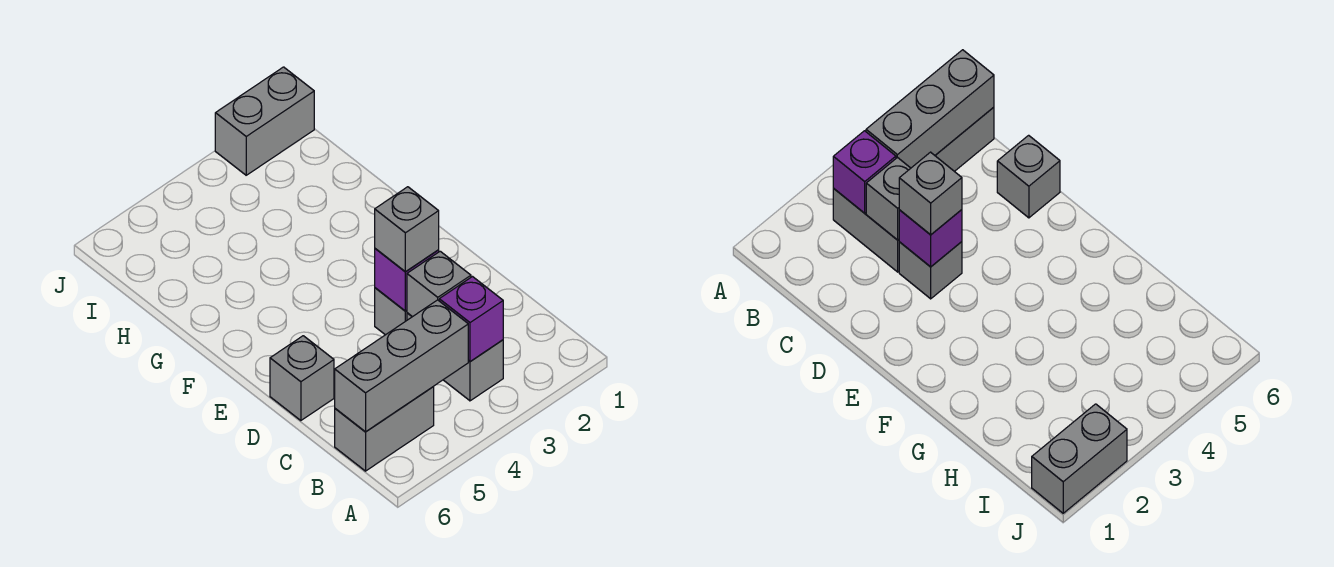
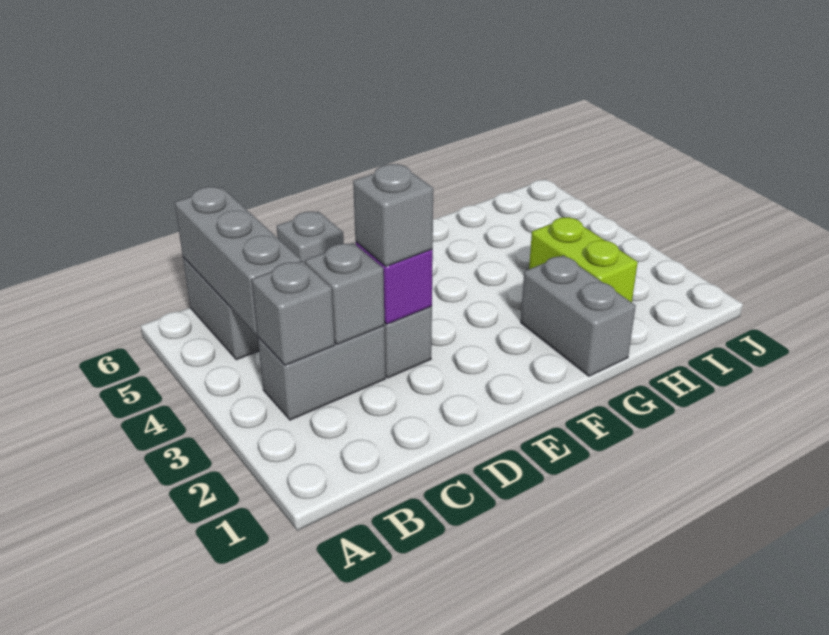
purple brick B3 level 2 -> grey brick B3 level 2
none -> lime brick H2:H3 level 1
grey brick J1:J2 level 1 -> grey brick G1:G2 level 1

